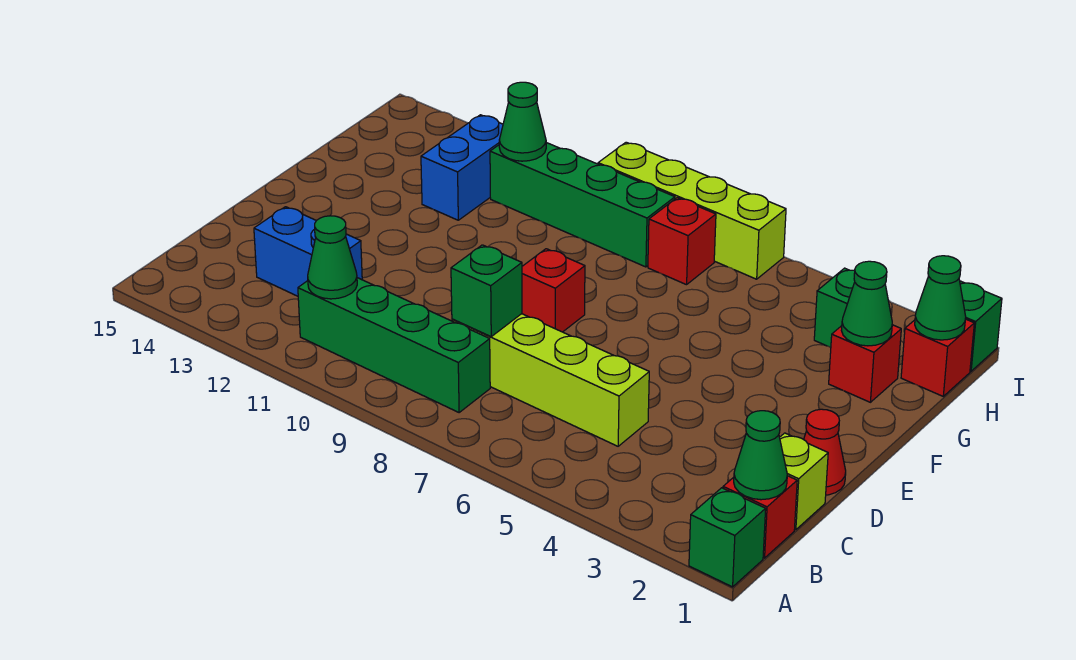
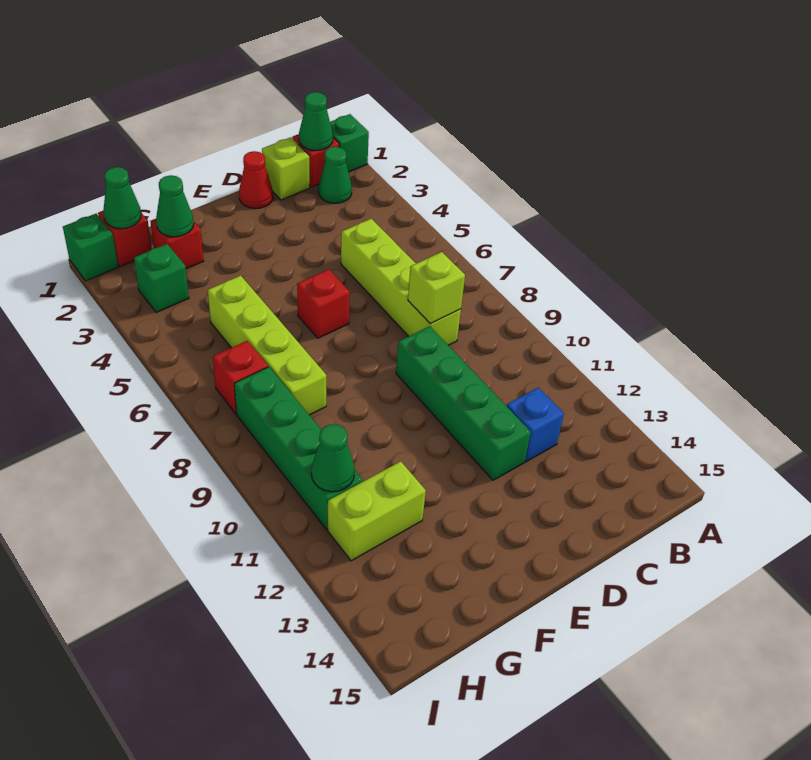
green brick B8:B11 level 1 -> green brick D9:D12 level 1
green cone B11 level 2 -> green cone B2 level 1
green brick C8 level 2 -> lime brick C8 level 2
blue brick C12:C13 level 1 -> blue brick C12 level 1
red brick E8 level 1 -> red brick E6 level 1
blue brick G12:H12 level 1 -> lime brick G12:H12 level 1
lime brick I6:I9 level 1 -> lime brick G5:G8 level 1

